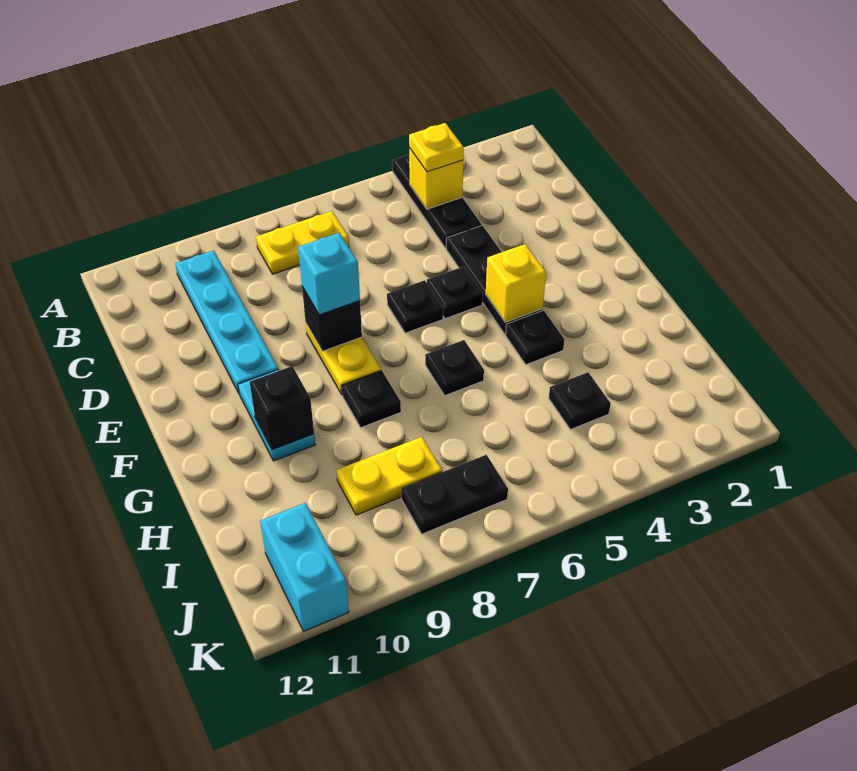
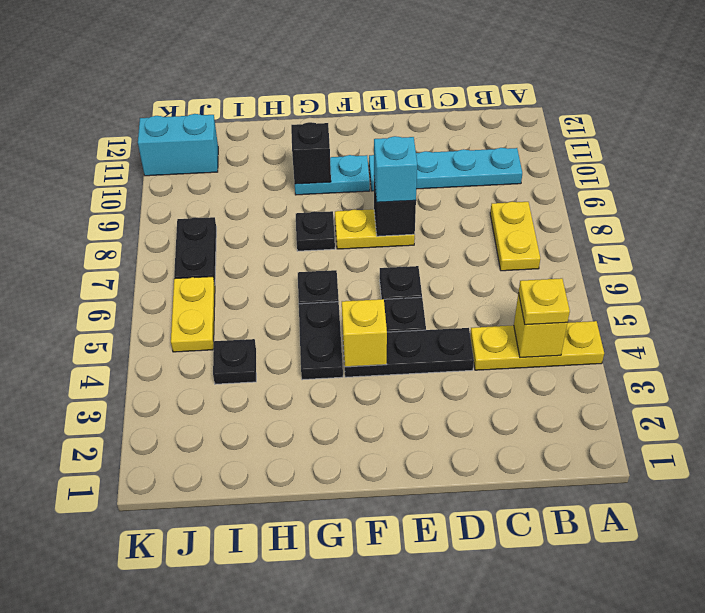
black plate A4:C4 level 1 -> yellow plate A4:C4 level 1
black plate G4 level 1 -> black plate G4:G5 level 1
yellow plate I8:I9 level 1 -> yellow plate J5:J6 level 1

